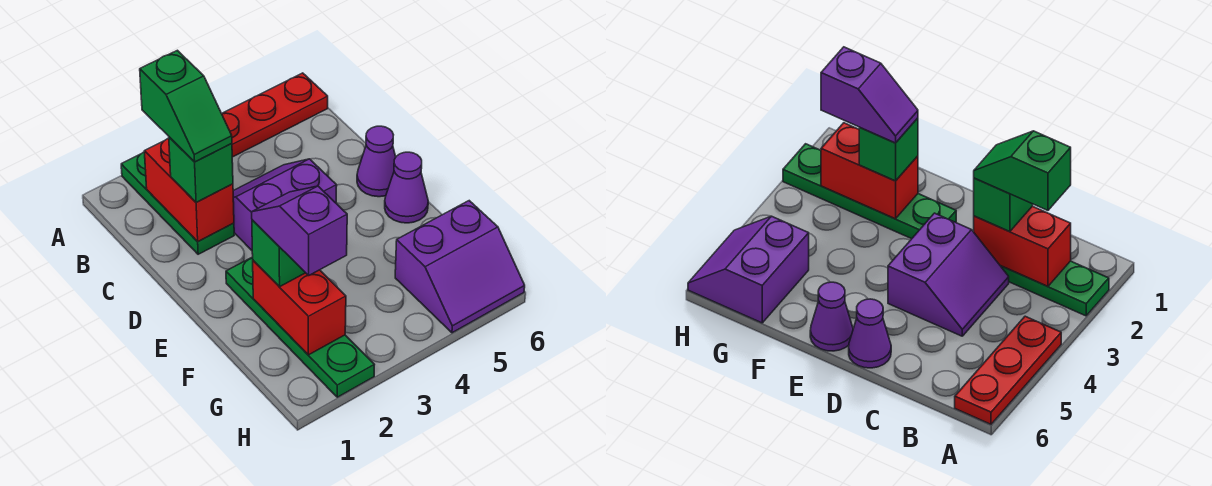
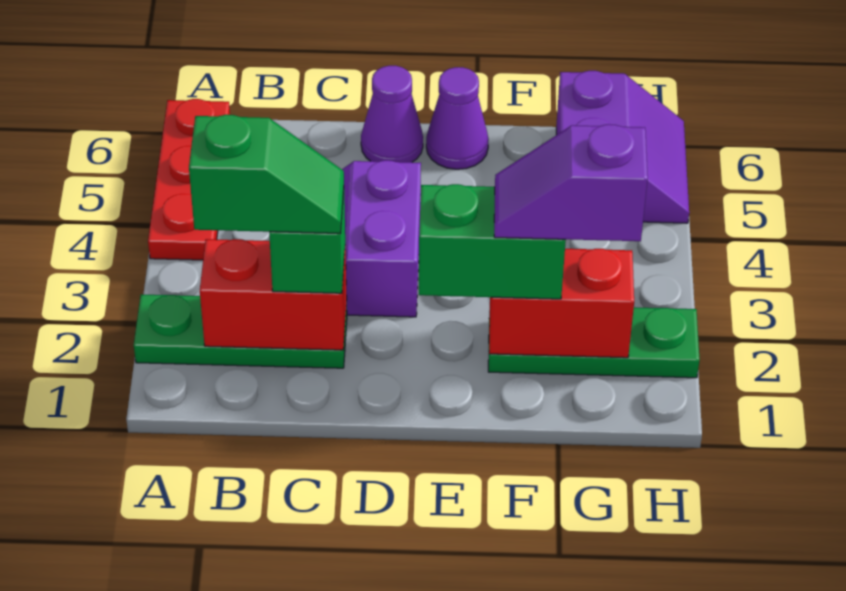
green plate E2:H2 level 1 -> green plate F2:H2 level 1
green brick F2 level 3 -> green brick E2:F2 level 3

